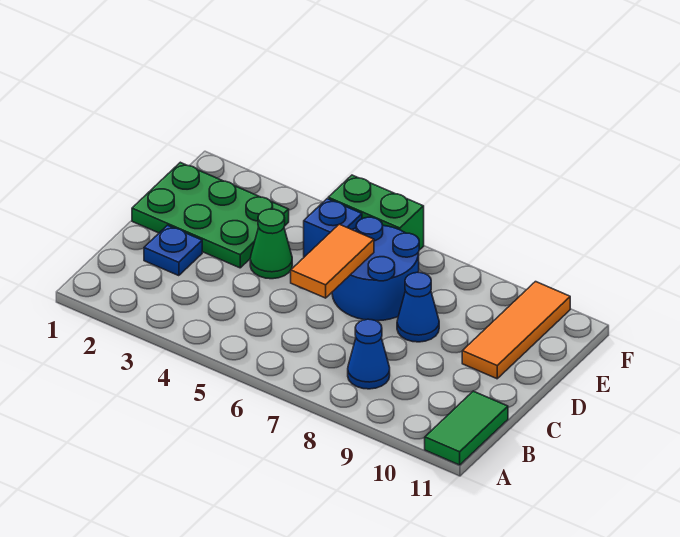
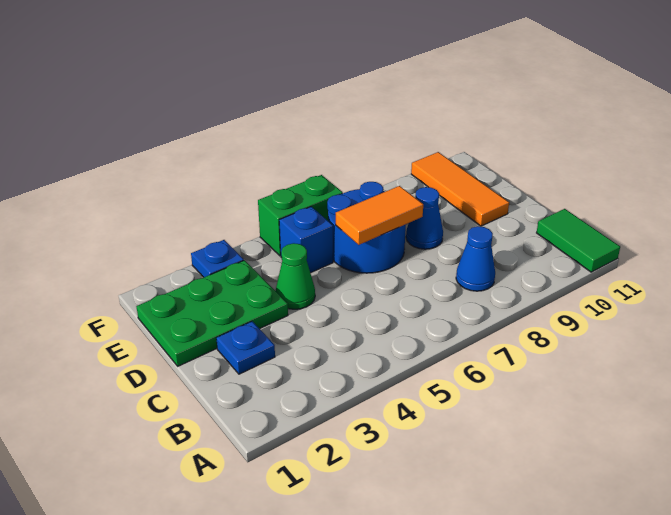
orange tile C6:D6 level 2 -> orange tile D6:D7 level 2
none -> blue plate F3 level 1

